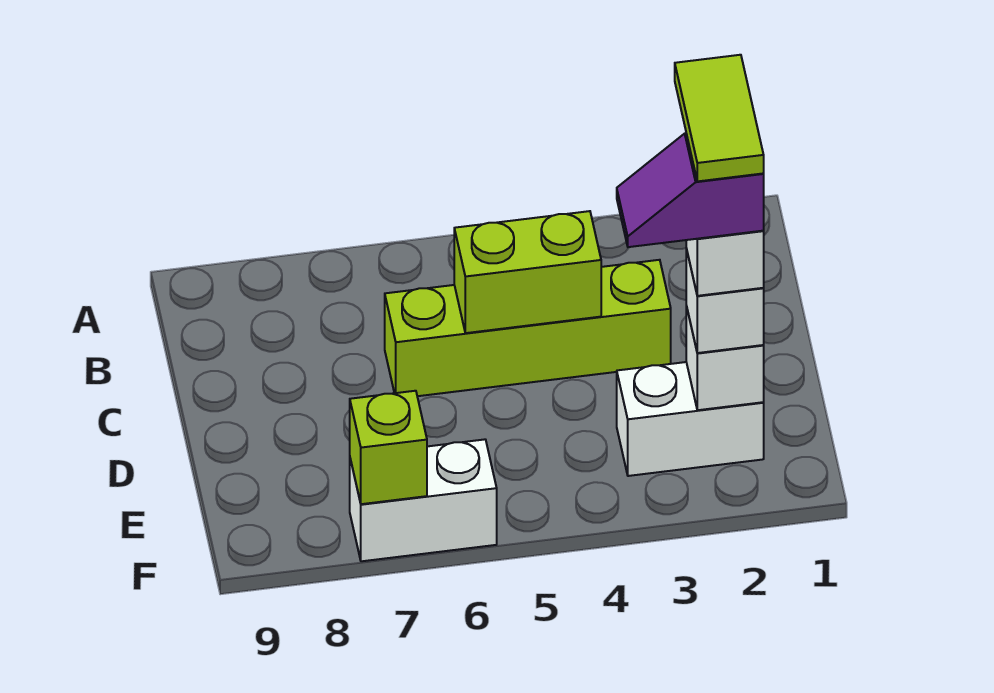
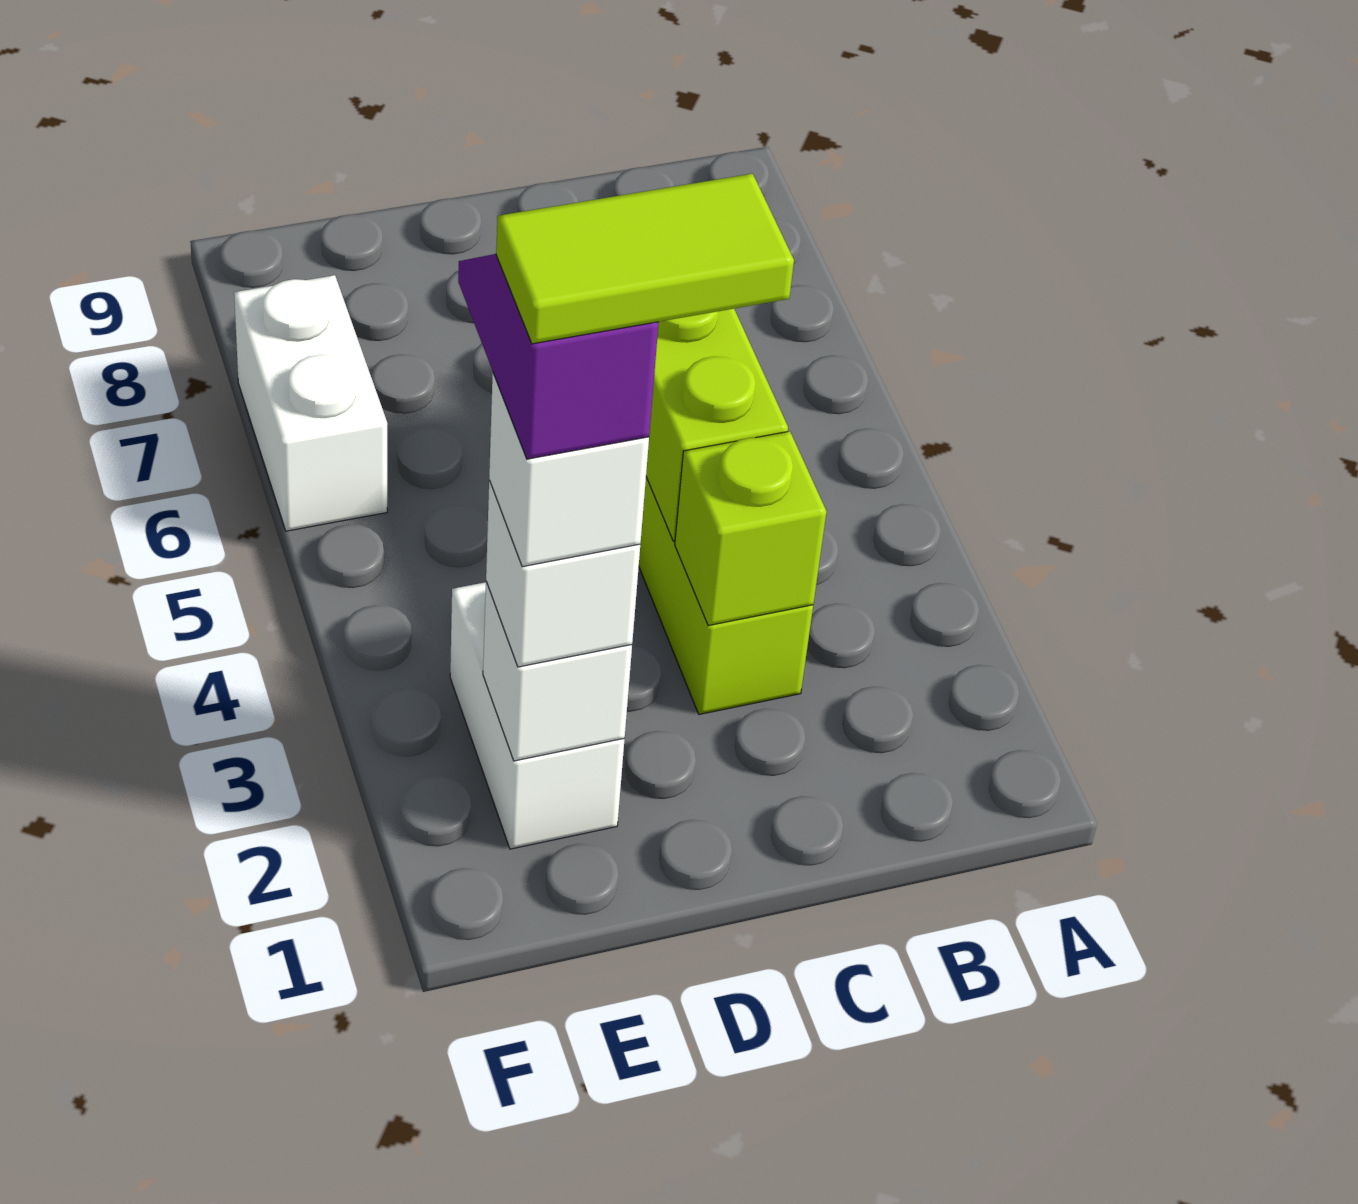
lime brick F7 level 2 -> lime brick C3 level 2

